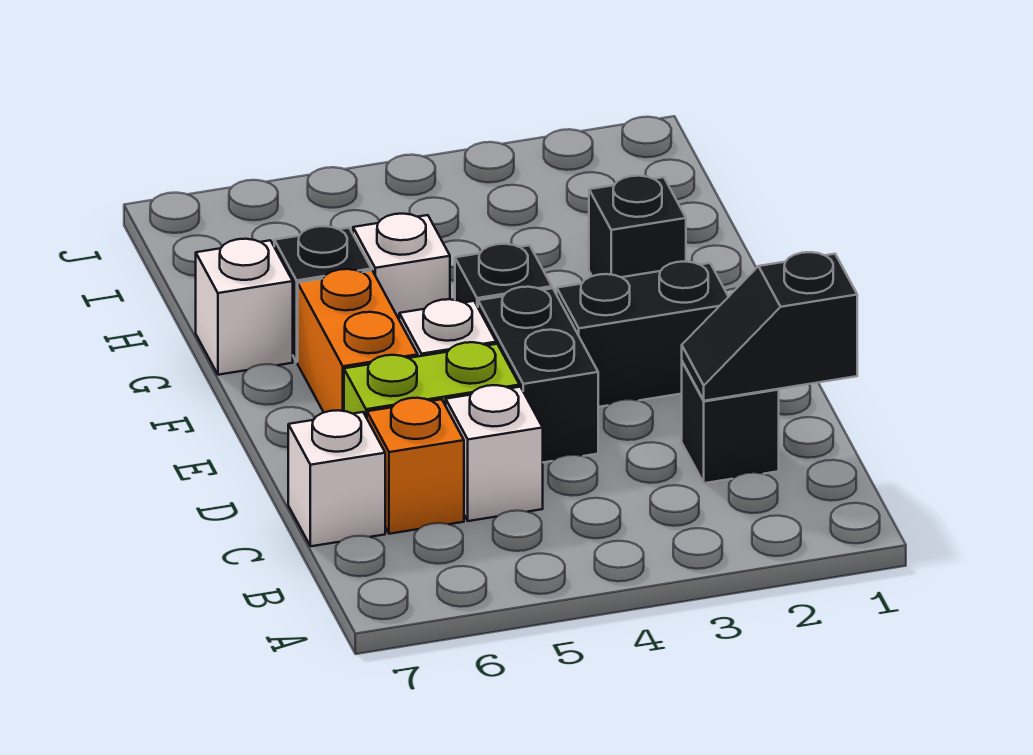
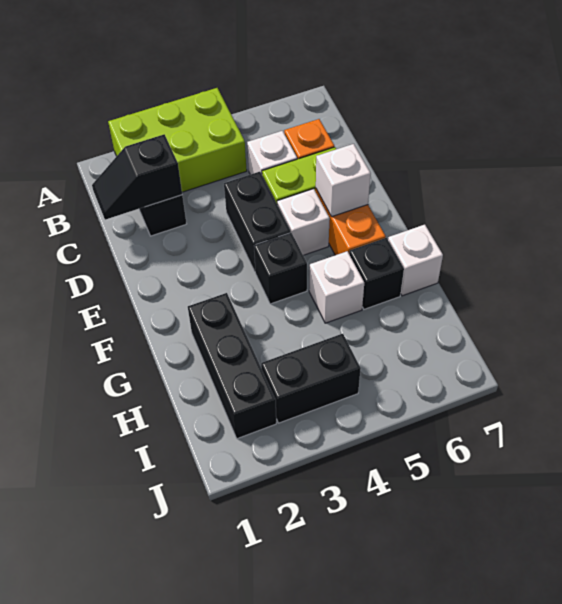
none -> lime brick A2:B4 level 1
black slope C1:C2 level 2 top 1 -> black slope C1:C2 level 2 top 2
white brick C7 level 1 -> white brick E6 level 2
black brick E2:E3 level 1 -> black brick I3:I4 level 1
black brick G2 level 1 -> black brick G2:I2 level 1

